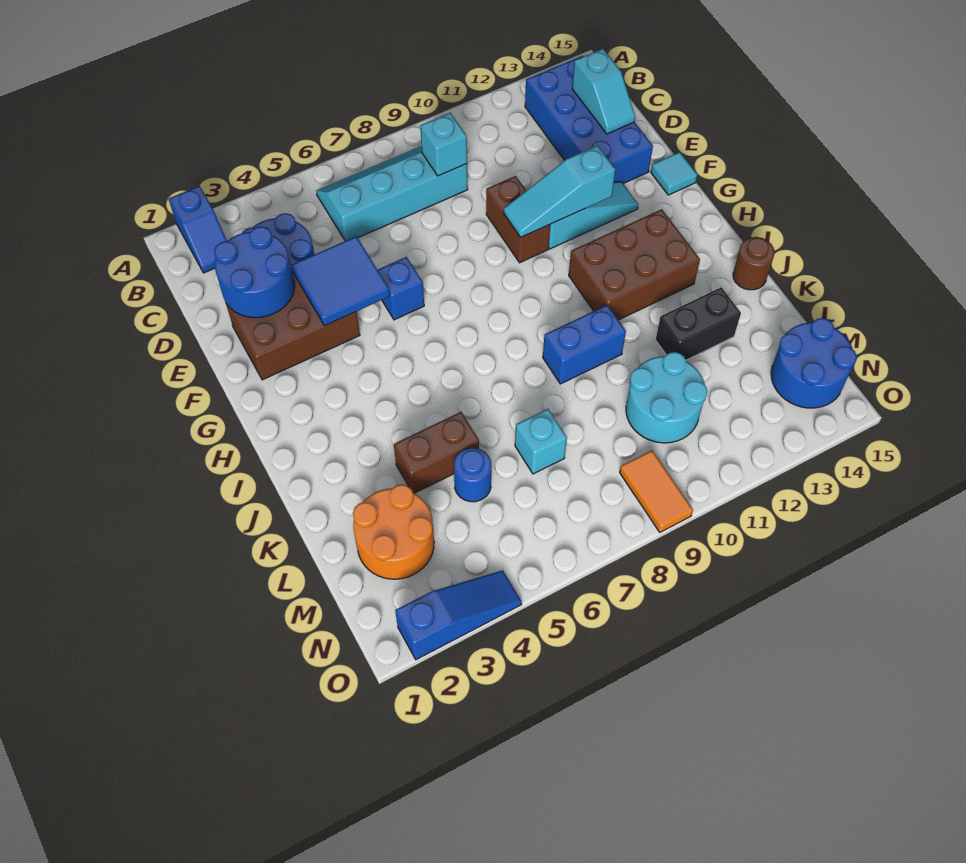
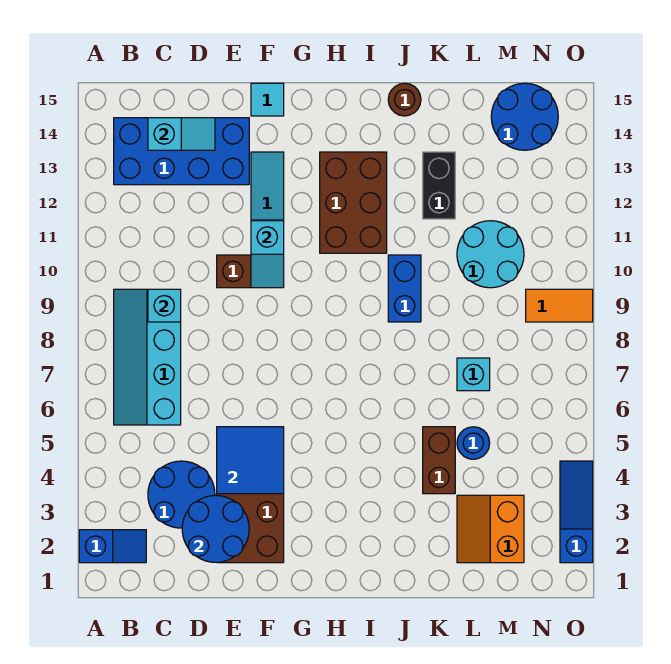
blue brick F6 level 1 -> none
cyan slope F10:F12 level 2 top 12 -> cyan slope F10:F11 level 2 top 11
orange round brick L2:M3 level 1 -> orange slope L2:M3 level 1 top M

